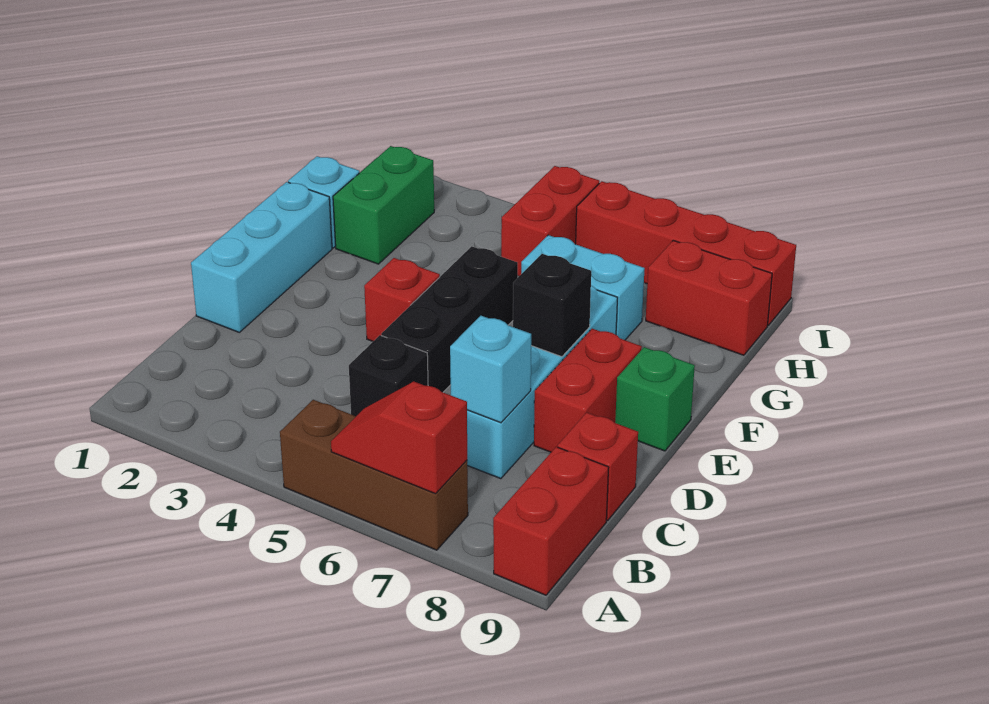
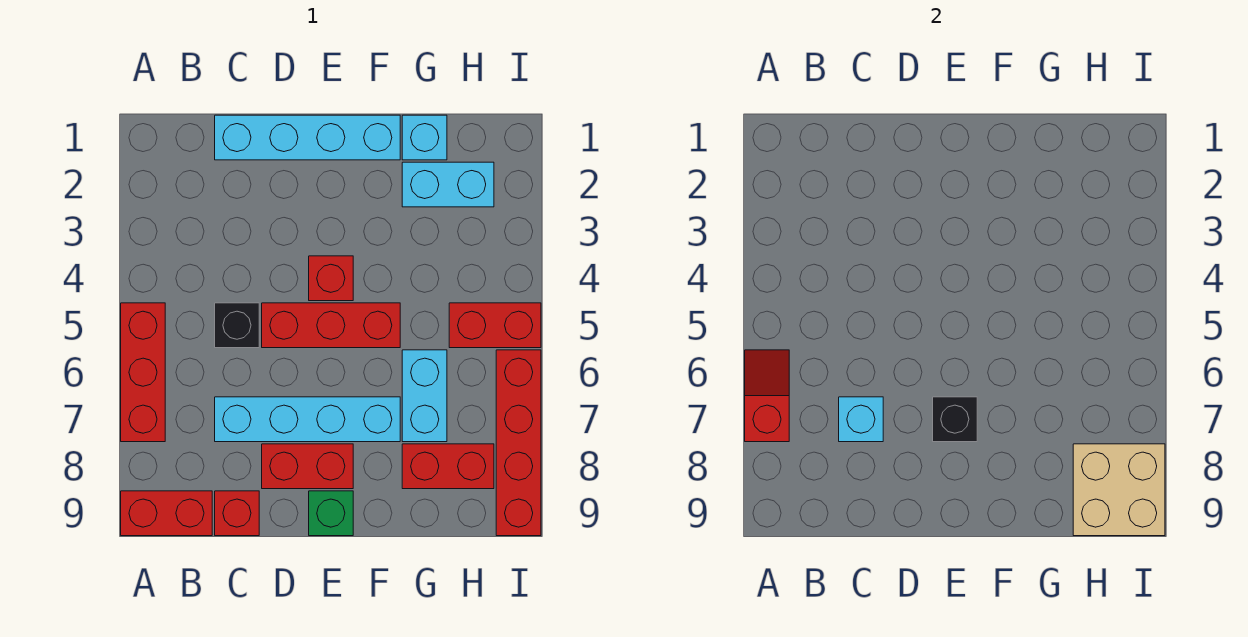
brown brick A5:A7 level 1 -> red brick A5:A7 level 1
cyan brick D1:F1 level 1 -> cyan brick C1:F1 level 1
black brick D5:F5 level 1 -> red brick D5:F5 level 1
green brick G2:H2 level 1 -> cyan brick G2:H2 level 1
red brick H8:H9 level 1 -> red brick G8:H8 level 1
none -> tan brick H8:I9 level 2

